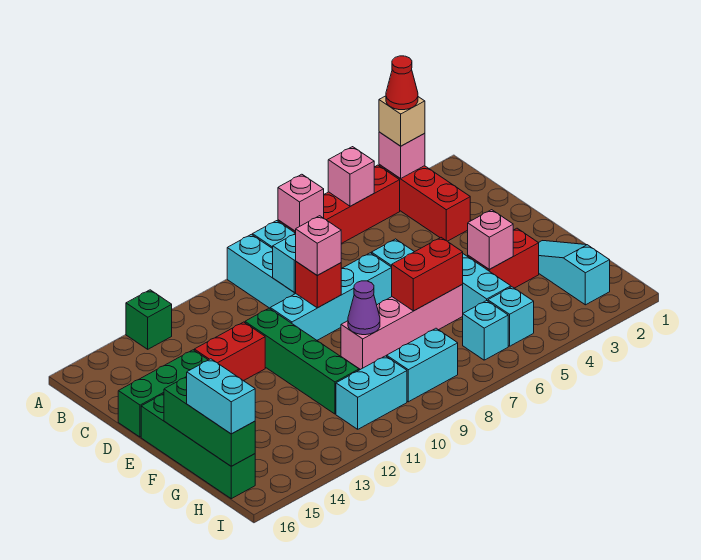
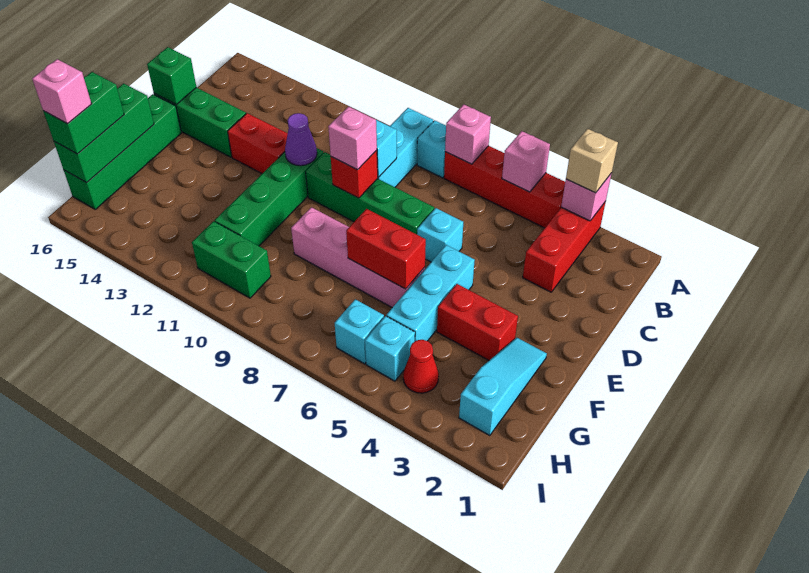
red cone A3 level 4 -> red cone H4 level 1
green brick A13 level 1 -> green brick D16 level 2
cyan brick D7:D10 level 1 -> green brick D7:D10 level 1
pink brick F4 level 2 -> pink brick H16 level 4
purple cone F9 level 2 -> purple cone D11 level 2
cyan brick G16:H16 level 3 -> green brick G16:H16 level 3
cyan brick H8:H9 level 1 -> none
cyan brick H10:H11 level 1 -> green brick H10:H11 level 1

